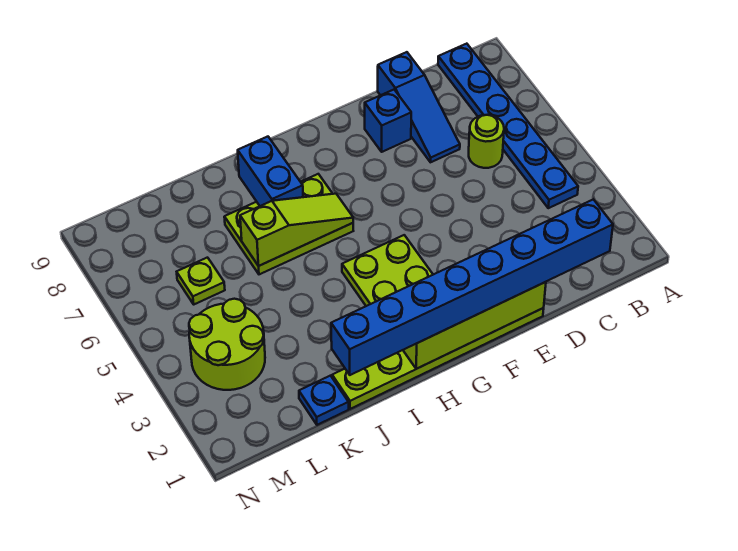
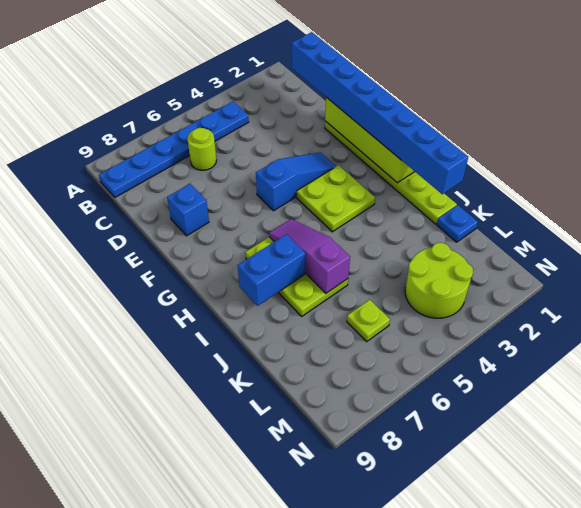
blue slope D7:D9 level 1 top 9 -> blue slope F3:F5 level 1 top 5
lime slope H6:J6 level 2 top J -> purple slope H6:J6 level 2 top J

